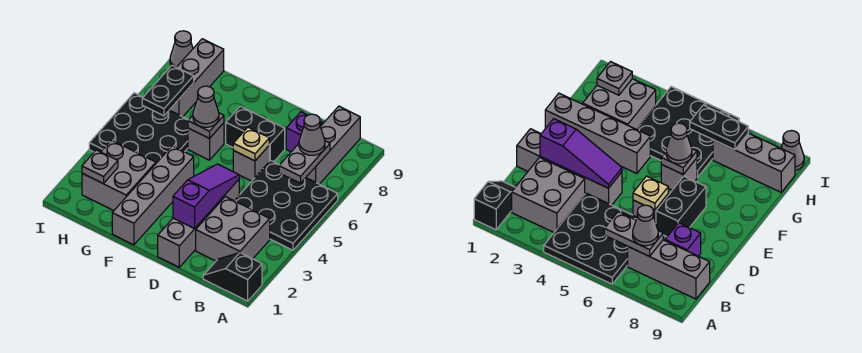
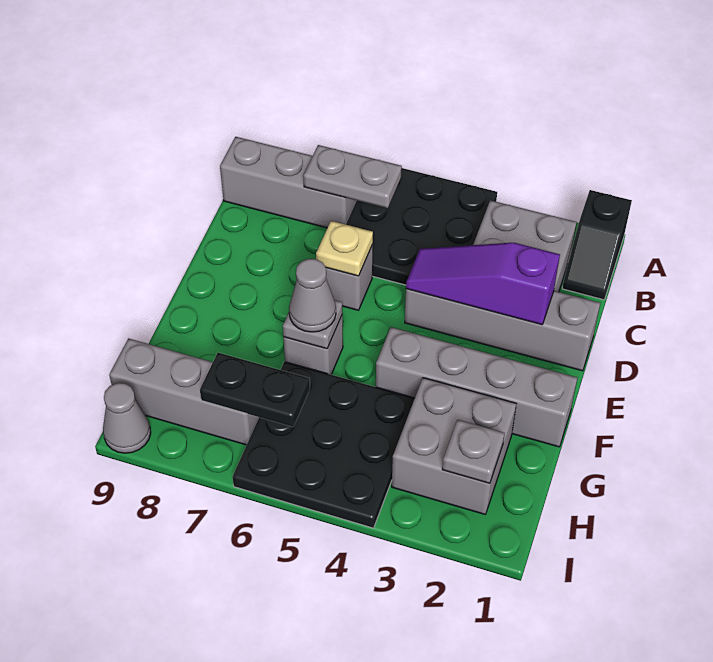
grey cone B7 level 3 -> none
purple brick C8 level 1 -> none
black brick D7:E7 level 1 -> none

